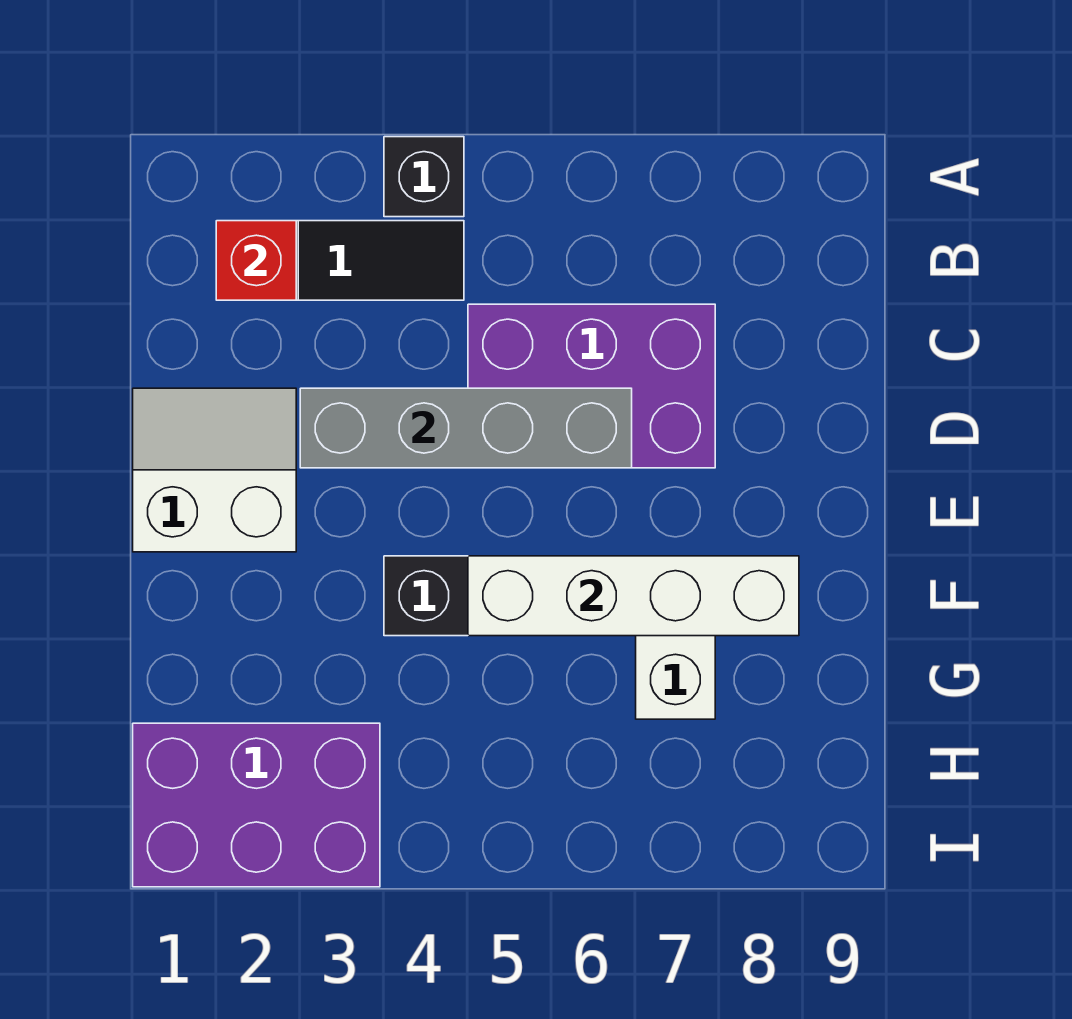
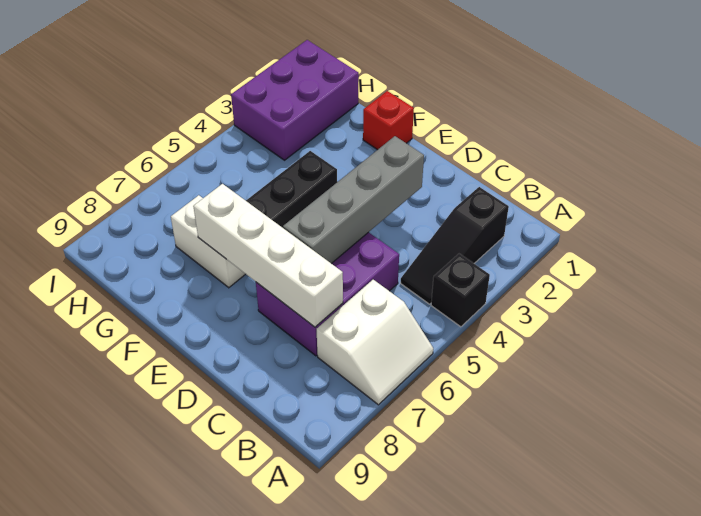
red brick B2 level 2 -> red brick F1 level 1
white slope D1:E2 level 1 top E -> white slope A6:B7 level 1 top B
white brick F5:F8 level 2 -> white brick C7:F7 level 2

